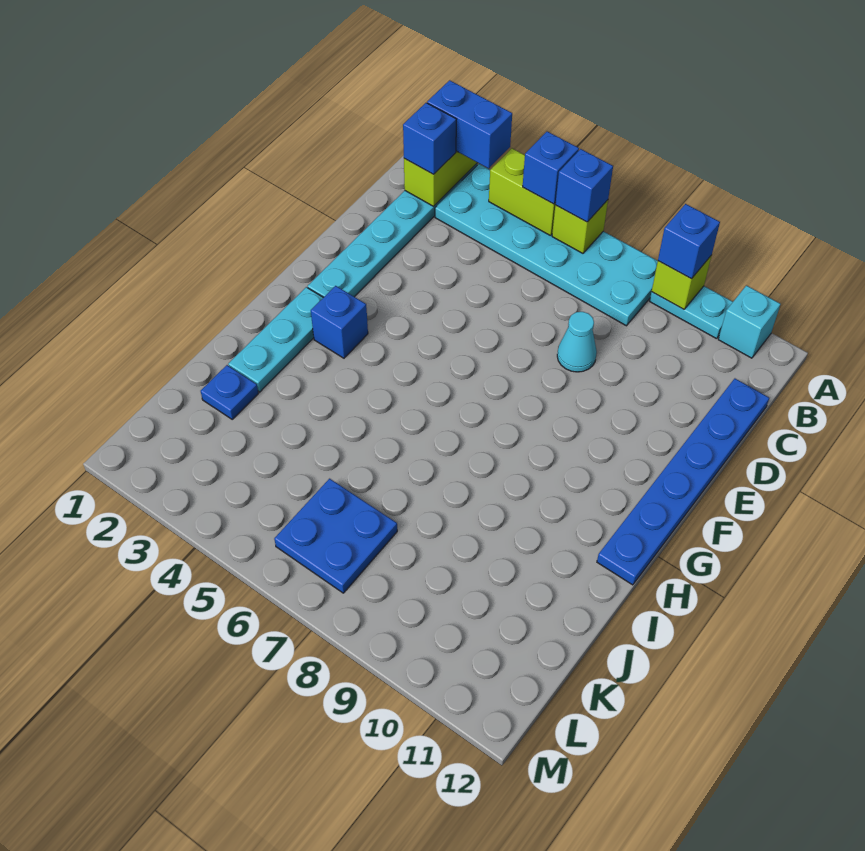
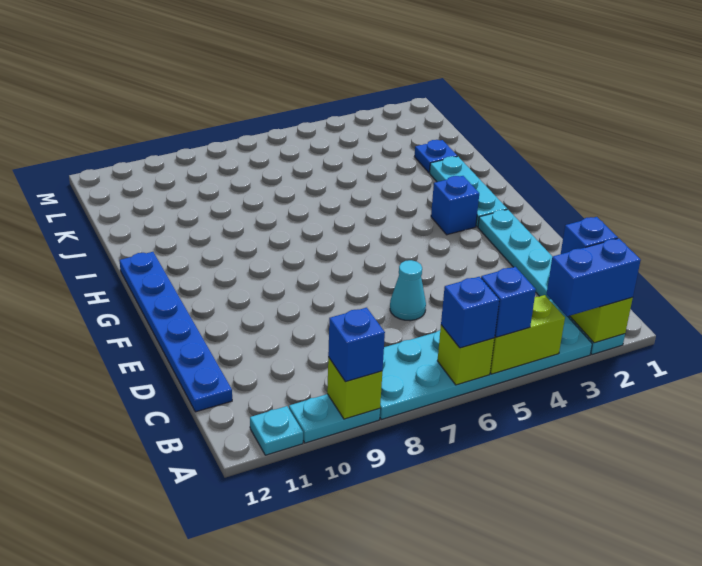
cyan brick A11 level 1 -> cyan plate A11 level 1
cyan cone D8 level 1 -> cyan cone D6 level 1
blue plate K6:L7 level 1 -> none

